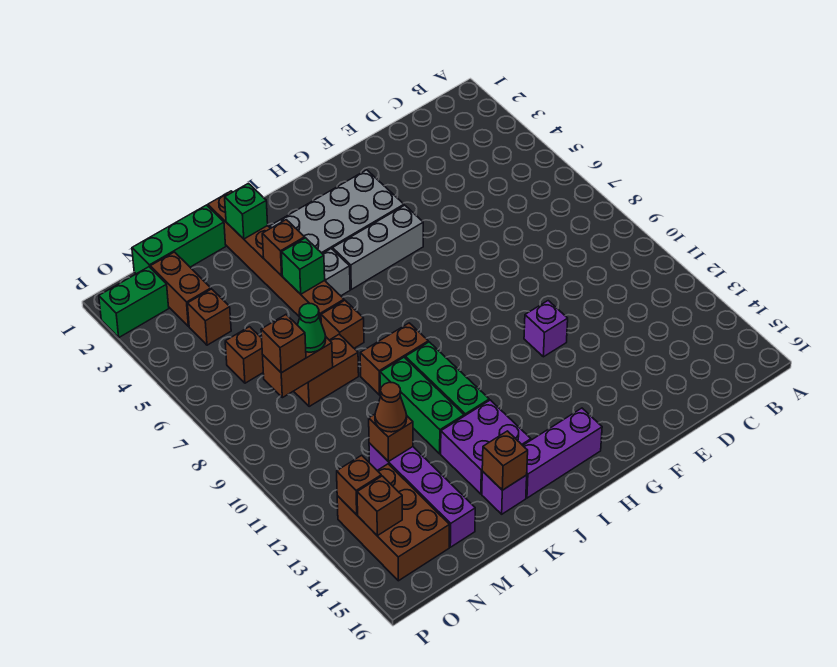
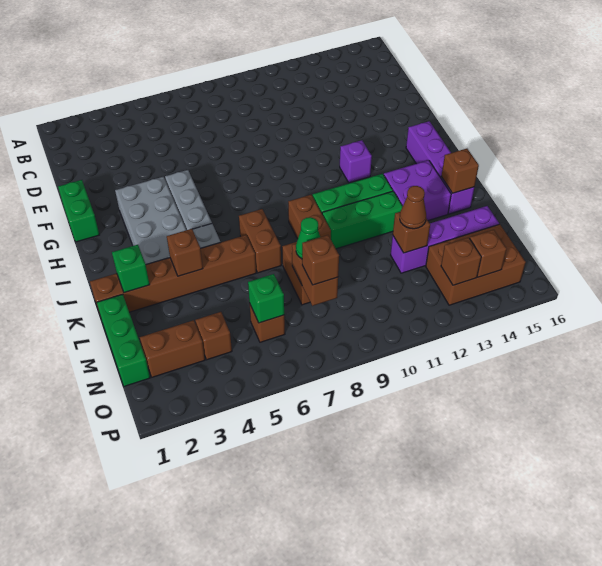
purple brick F11 level 1 -> purple brick H12 level 1
green brick K5 level 2 -> green brick N6 level 2
brown brick K7 level 1 -> brown brick J7:K7 level 1
green brick O2:P2 level 1 -> green brick F1:G1 level 1

